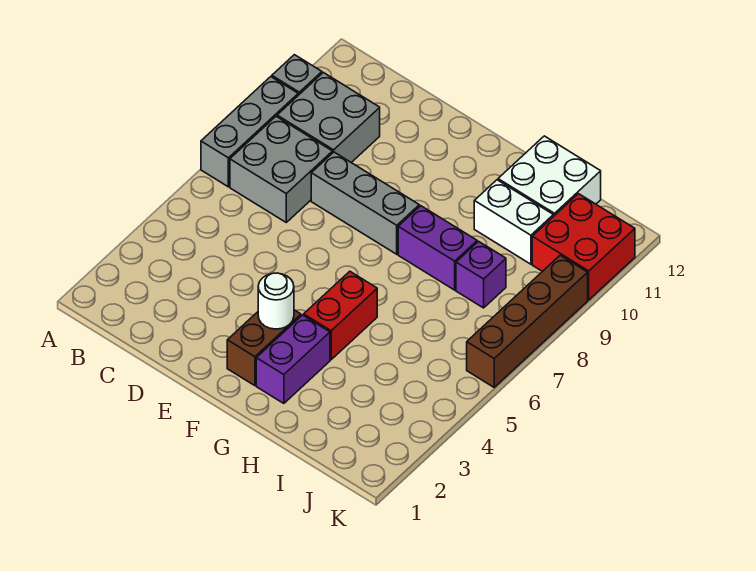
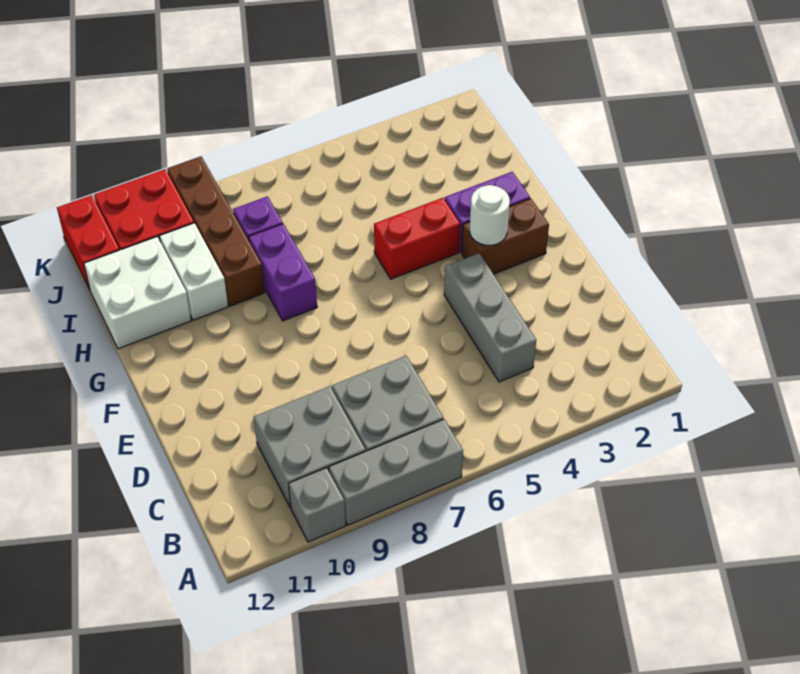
grey brick D8:F8 level 1 -> grey brick C4:E4 level 1
none -> red brick J12:K12 level 1
brown brick K6:K9 level 1 -> brown brick H9:K9 level 1

